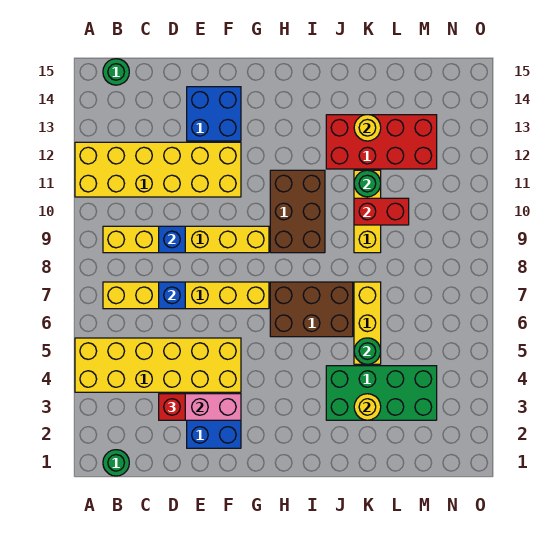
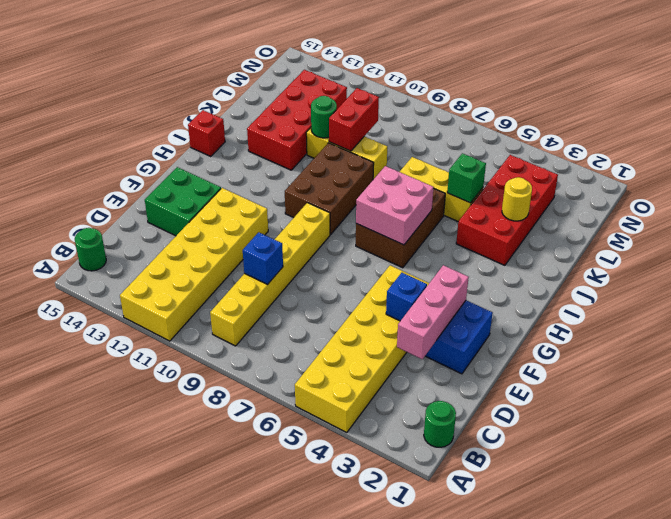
yellow brick B7:G7 level 1 -> none
red brick D3 level 3 -> red brick I15 level 1
blue brick D7 level 2 -> blue brick E4 level 2
blue brick E13:F14 level 1 -> green brick E13:F14 level 1
none -> pink brick H6:I7 level 2
brown brick H9:I11 level 1 -> brown brick H9:J10 level 1
green brick J3:M4 level 1 -> red brick J3:M4 level 1
green round brick K5 level 2 -> green brick K5 level 2
yellow round brick K13 level 2 -> none

